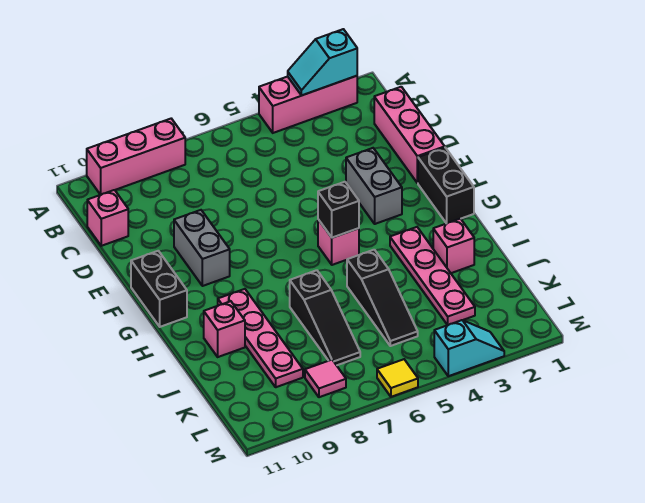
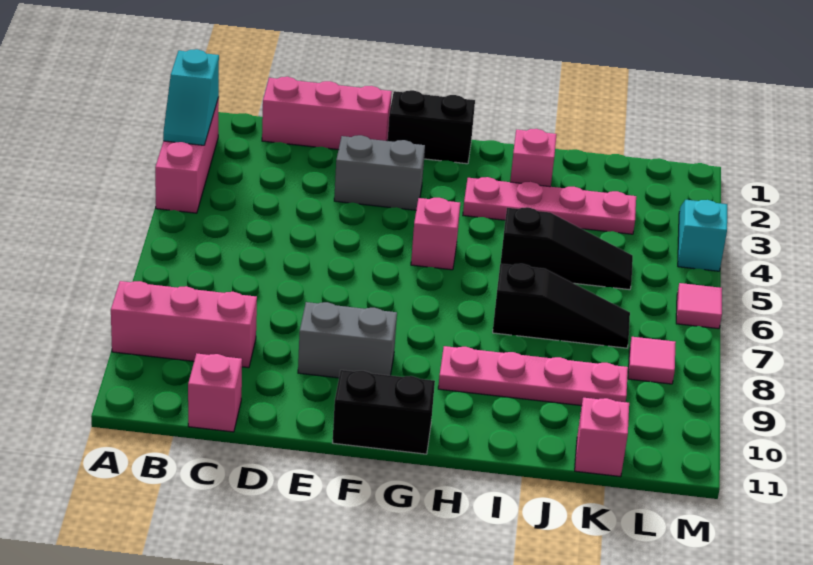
pink brick A8:A10 level 1 -> pink brick A9:C9 level 1
black brick G5 level 2 -> none
pink brick I10 level 1 -> pink brick K11 level 1
yellow tile M6 level 1 -> pink tile M6 level 1

